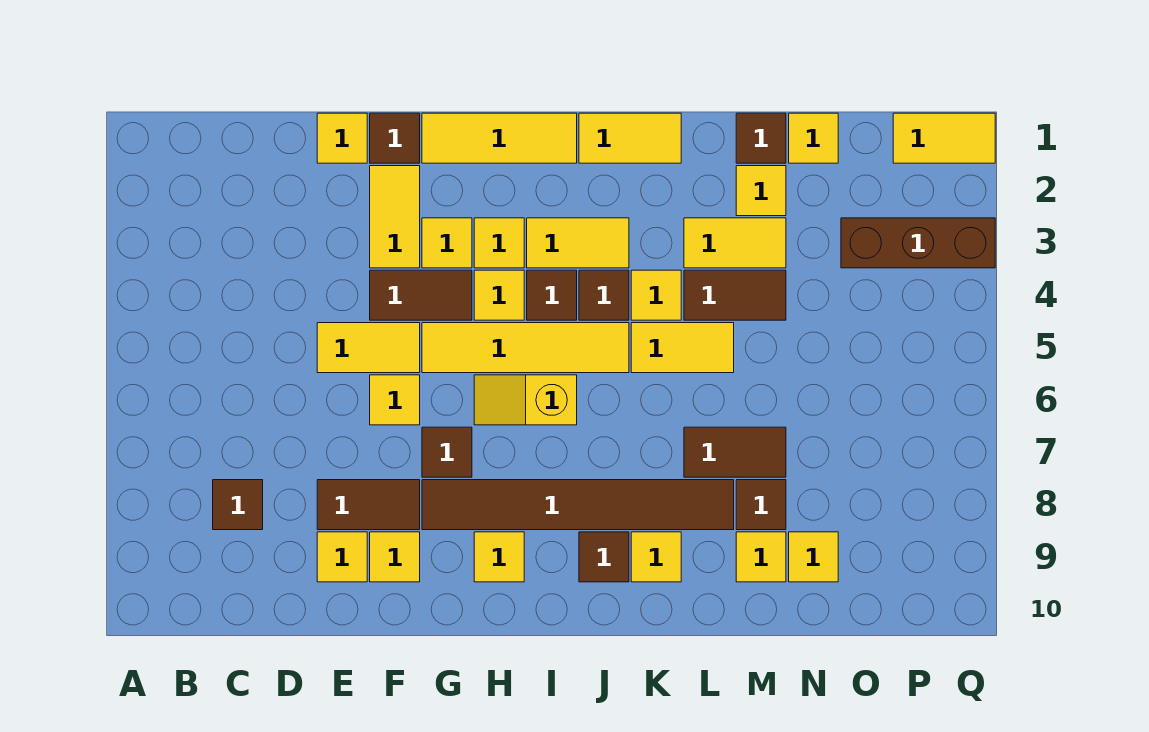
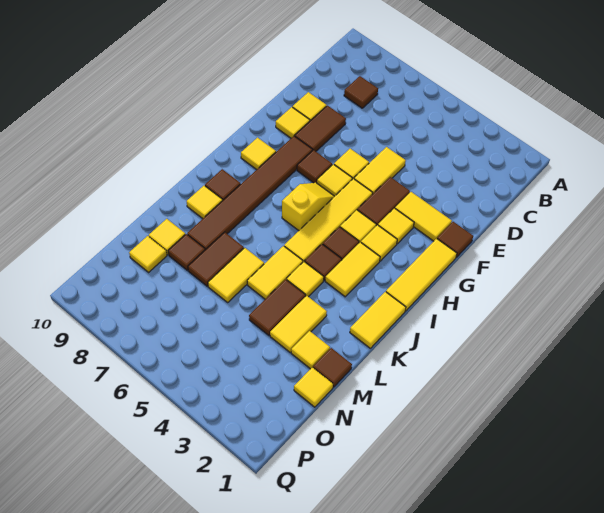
yellow tile E1 level 1 -> yellow tile G6 level 1
brown brick O3:Q3 level 1 -> none
yellow tile P1:Q1 level 1 -> yellow tile L6:M6 level 1

